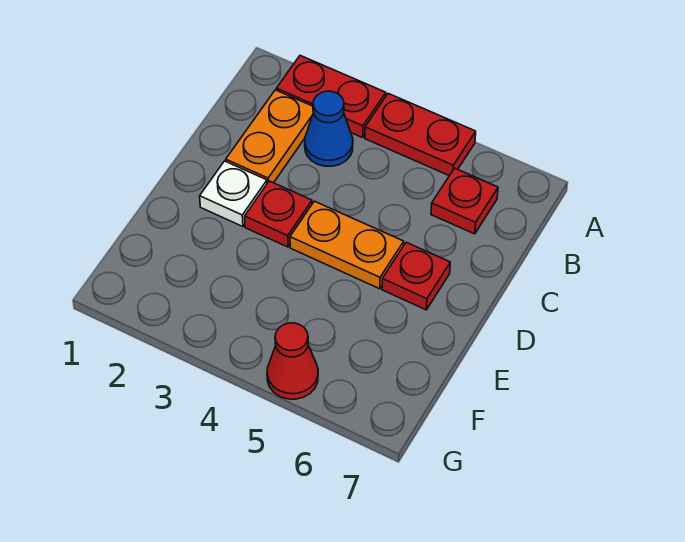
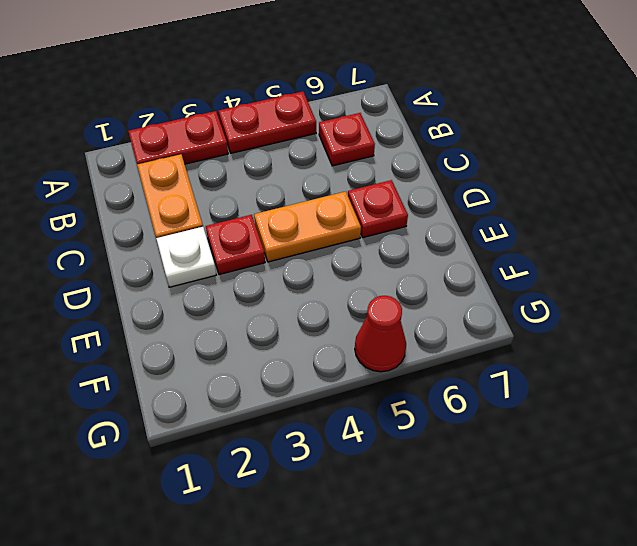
blue cone B3 level 1 -> none

